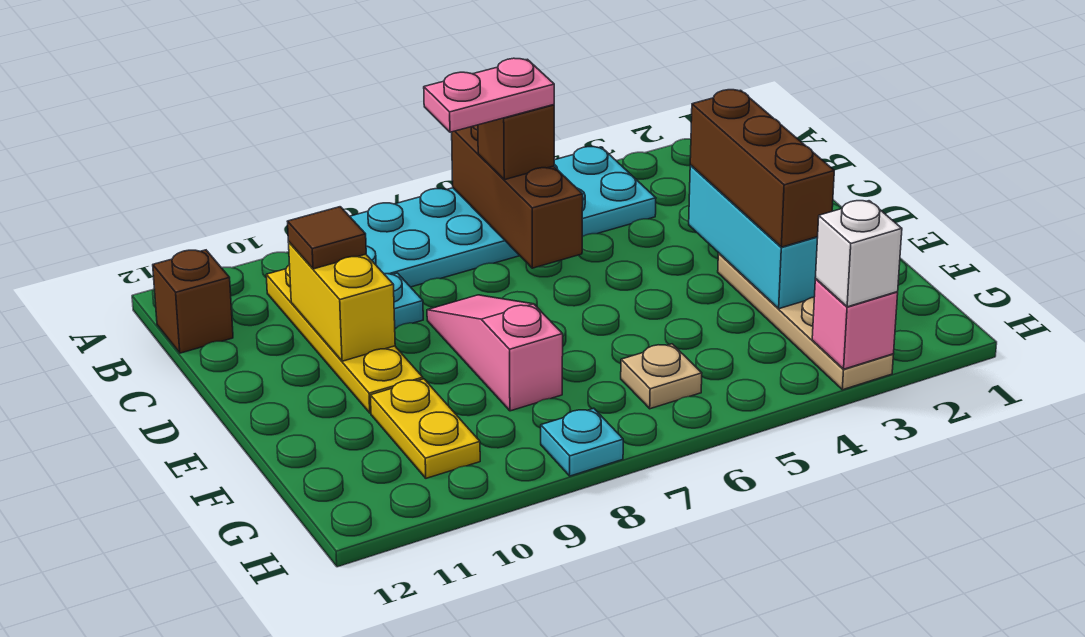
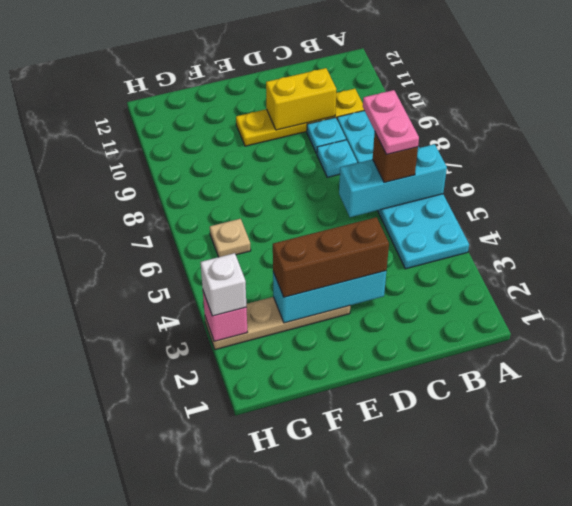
brown brick A6:C6 level 2 -> cyan brick A6:C6 level 2
brown brick B12 level 1 -> none
brown tile C10 level 3 -> none
pink slope D8:F8 level 1 top F -> none
yellow plate F10:G10 level 1 -> none
cyan plate H8 level 1 -> cyan plate C8 level 1

